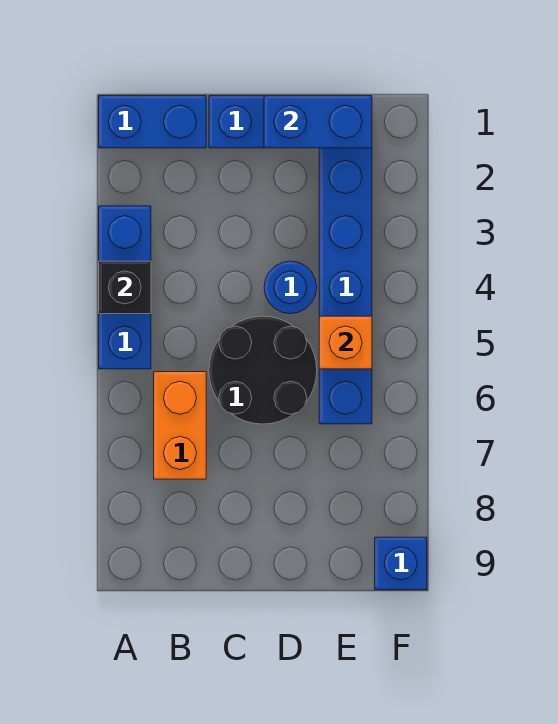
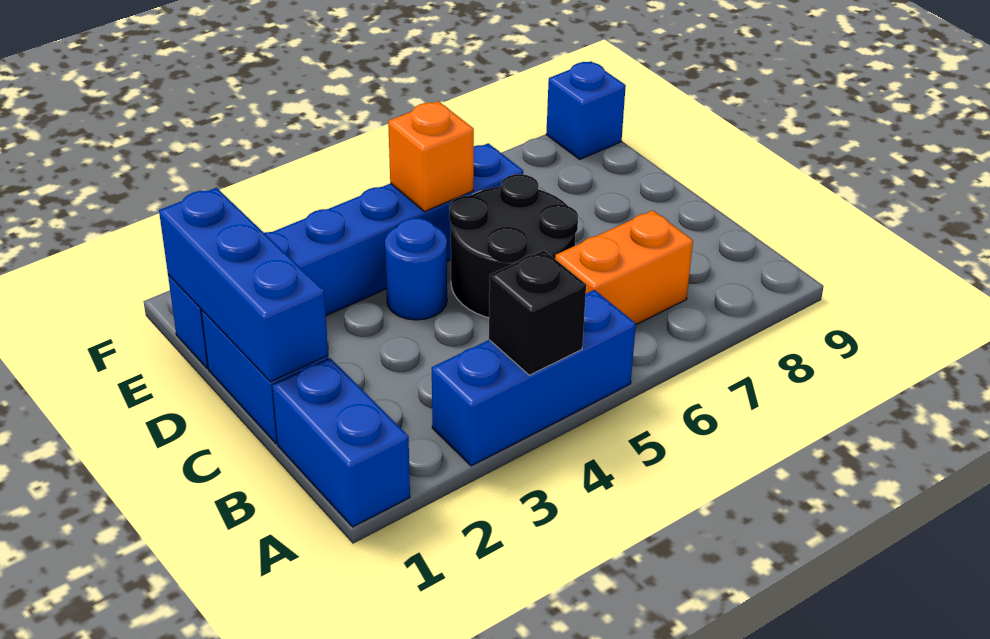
blue brick D1:E1 level 2 -> blue brick C1:E1 level 2

